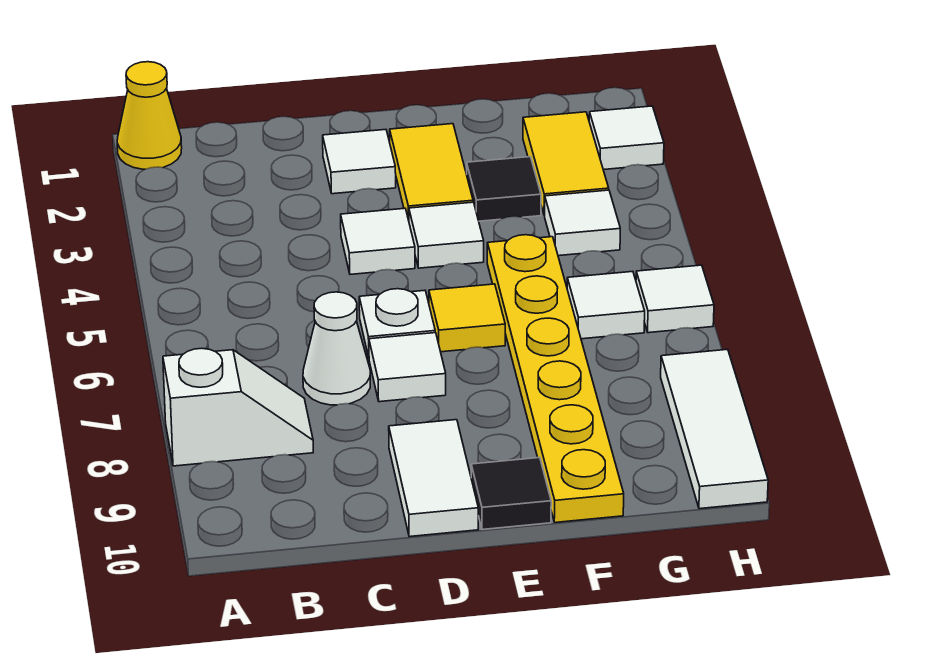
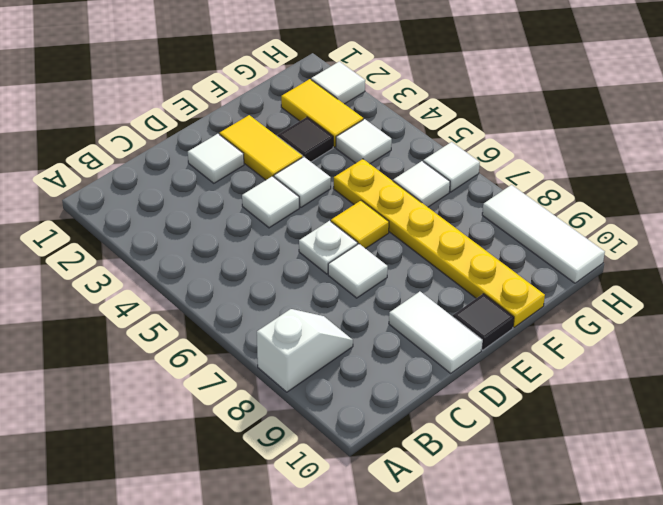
yellow cone A1 level 1 -> none
white cone C7 level 1 -> none

